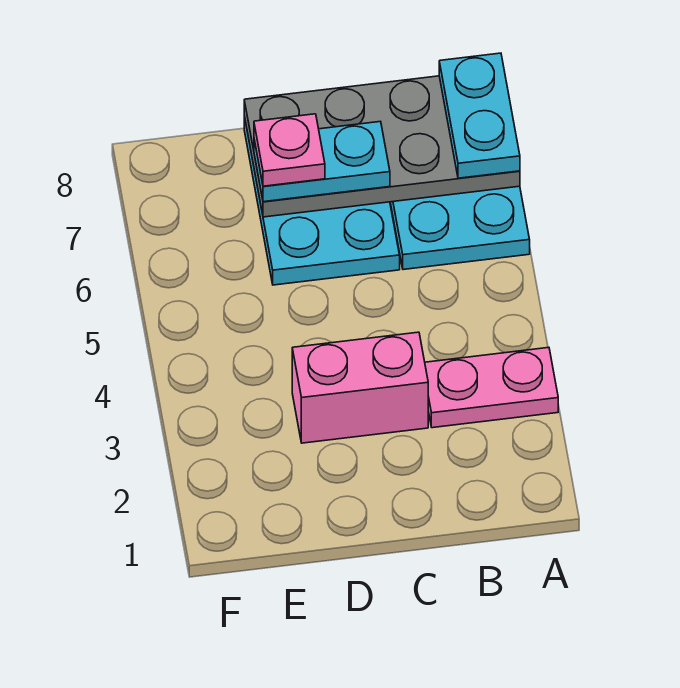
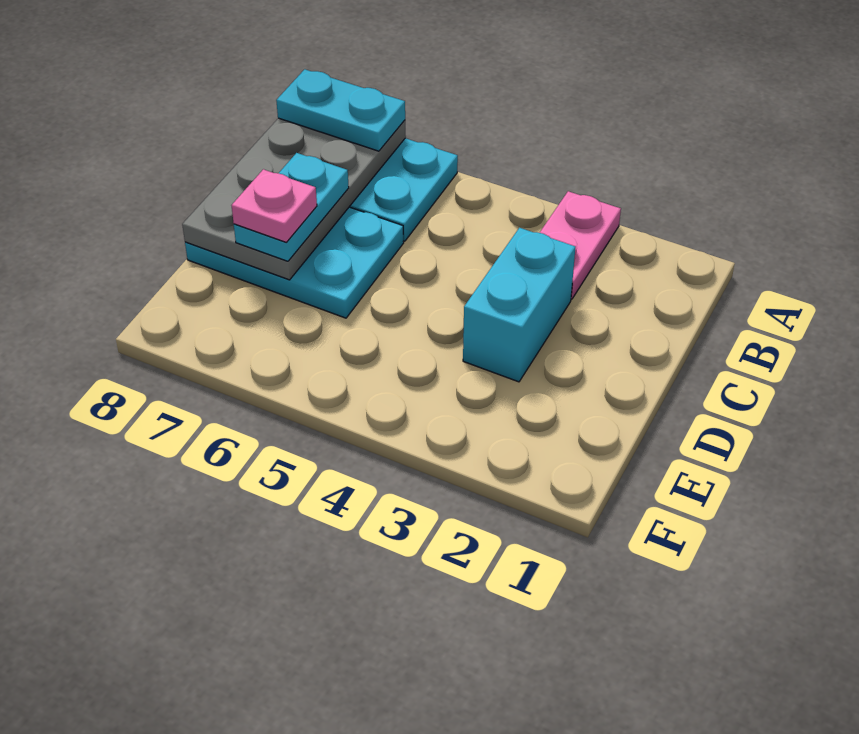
pink brick C3:D3 level 1 -> cyan brick C3:D3 level 1

